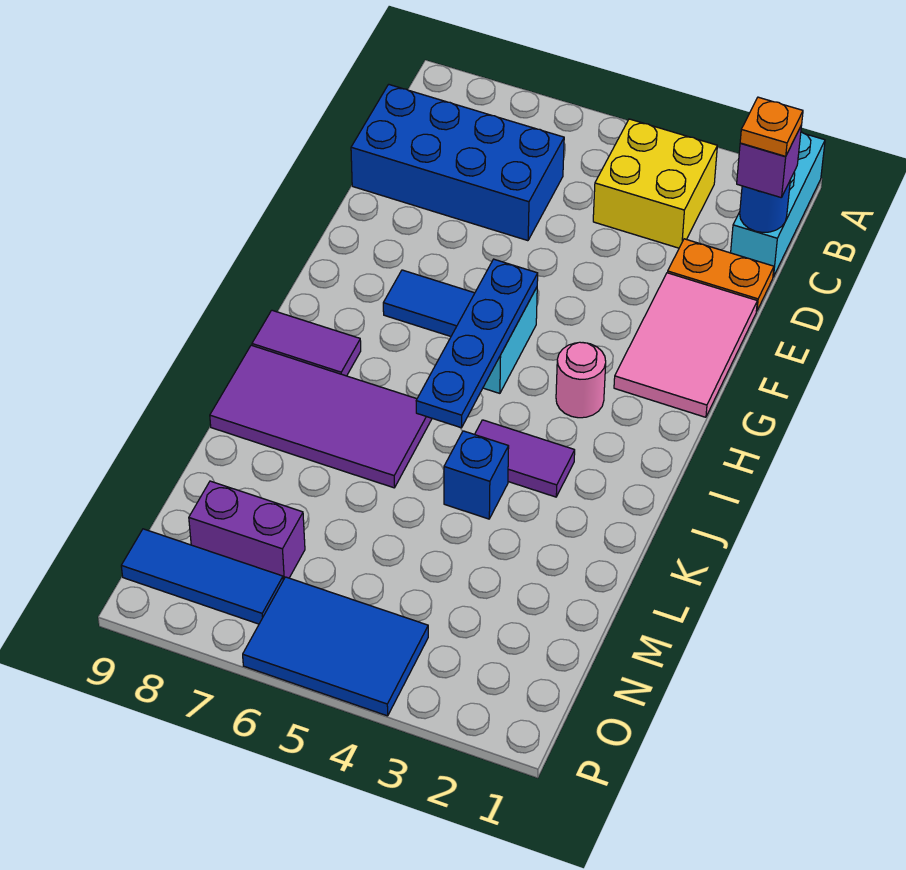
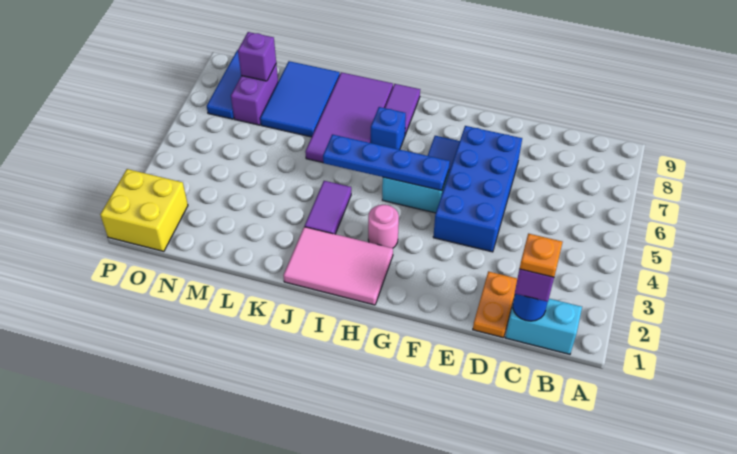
cyan brick A1:C1 level 1 -> cyan brick B1:C1 level 1
yellow brick B3:C4 level 1 -> yellow brick O1:P2 level 1
blue brick C6:D9 level 1 -> blue brick E4:F7 level 1
pink tile E1:G2 level 1 -> pink tile H1:J2 level 1
blue brick K4 level 1 -> blue brick I7 level 1
none -> purple brick N8 level 2
blue tile O4:P6 level 1 -> blue tile L7:M9 level 1

